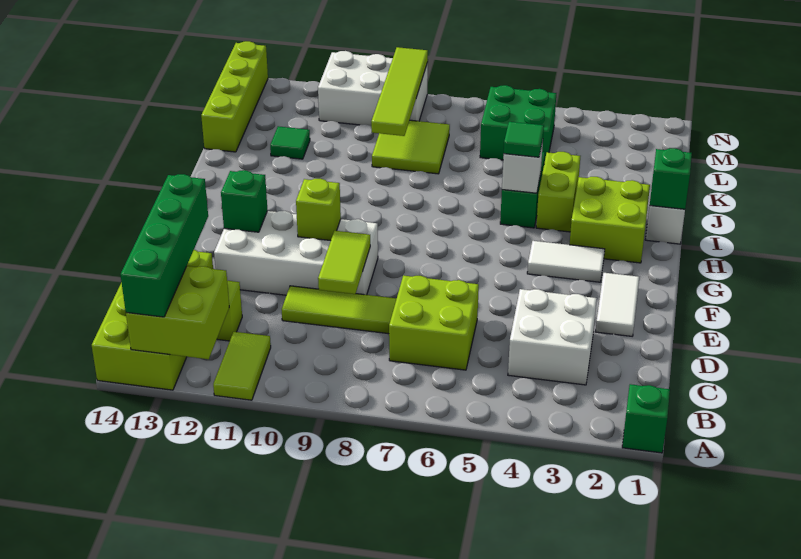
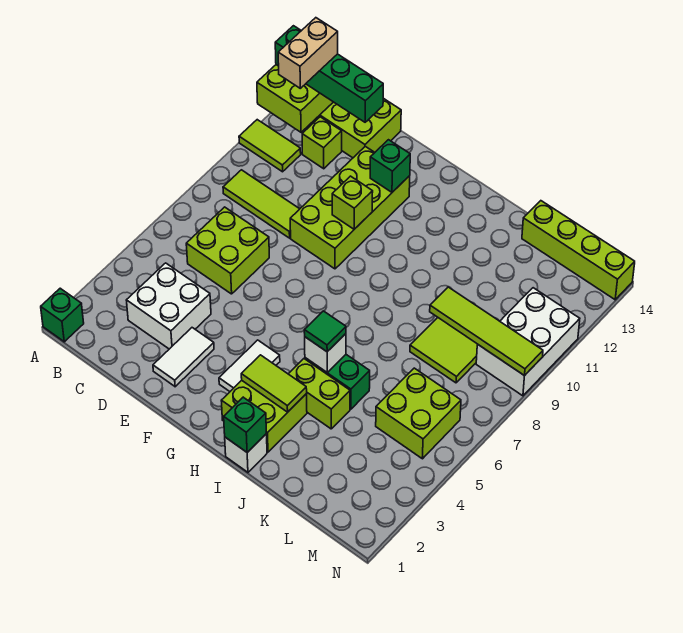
none -> tan brick B12:B13 level 4
lime tile D8:D10 level 1 -> lime tile B9:D9 level 1
lime tile D9:E9 level 2 -> lime tile H3:I3 level 2
white tile E2:F2 level 1 -> white tile E2:E3 level 1
white brick E9:F12 level 1 -> lime brick E9:F12 level 1
green tile K12 level 1 -> none
green brick L5:M6 level 1 -> lime brick L5:M6 level 1

